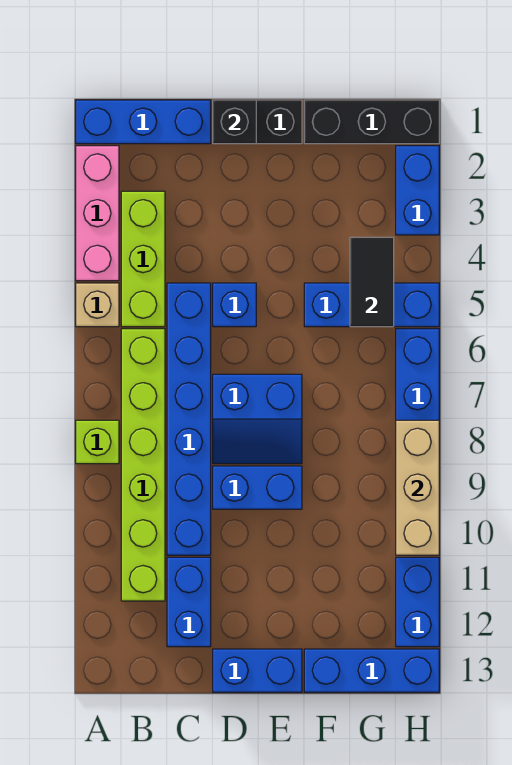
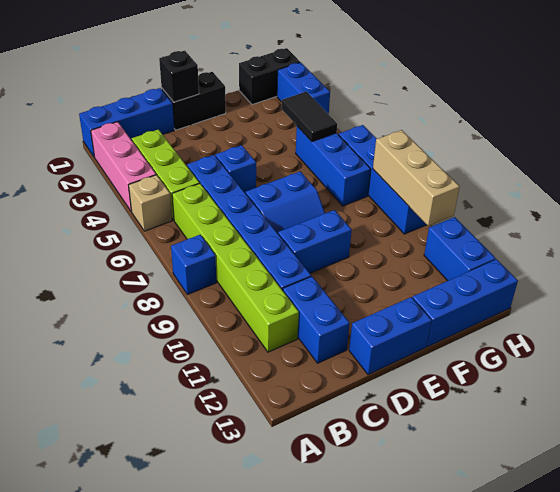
lime brick A8 level 1 -> blue brick A8 level 1
black brick F1:H1 level 1 -> black brick G1:H1 level 1
blue brick F5:H5 level 1 -> blue brick G5:G7 level 1

